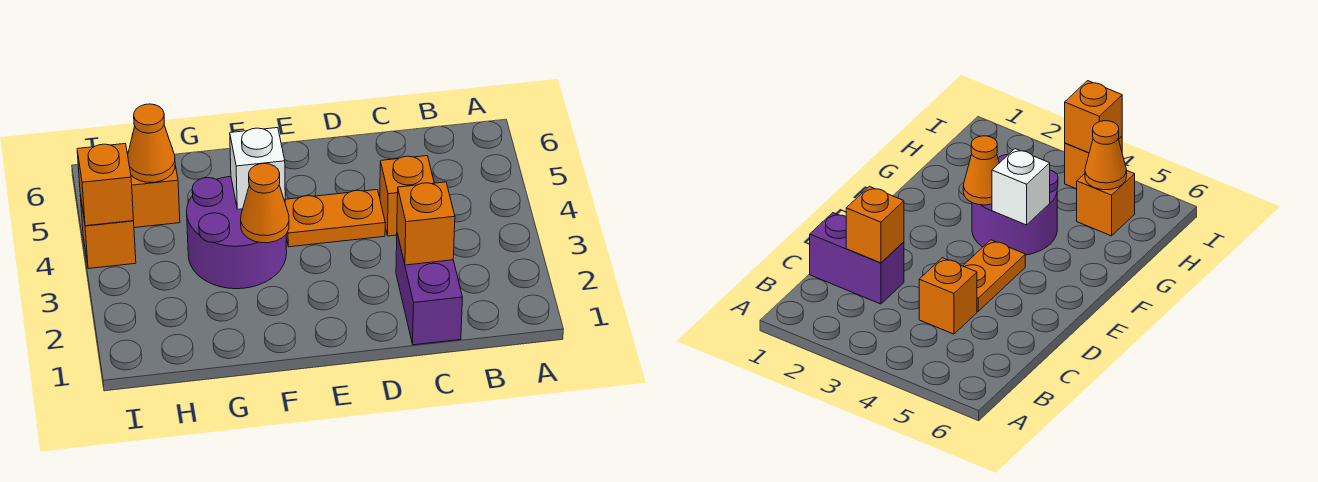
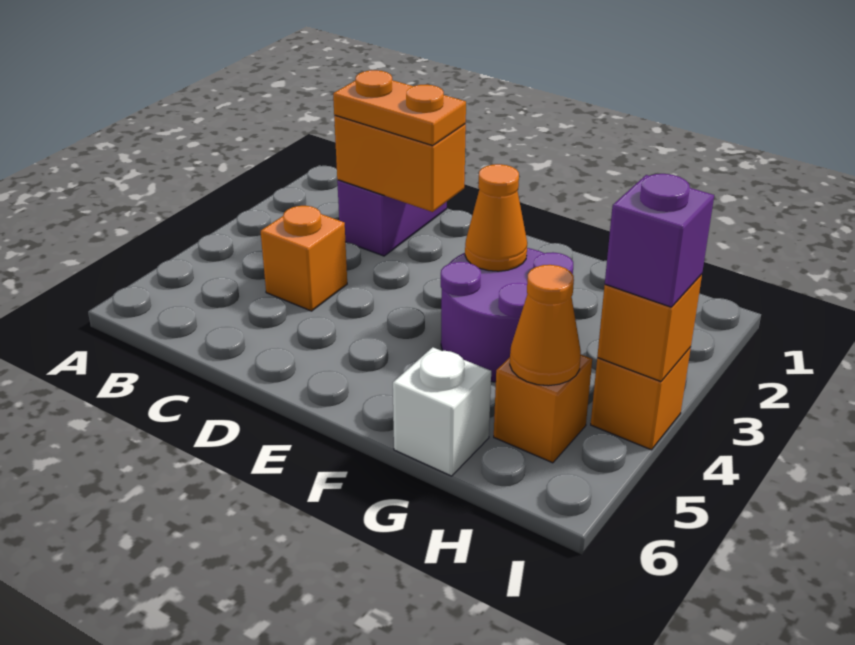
orange brick C2 level 2 -> orange brick C2:D2 level 2
orange plate D4:E4 level 1 -> orange plate C2:D2 level 3
white brick F4 level 2 -> white brick G6 level 1
none -> purple brick I4 level 3

